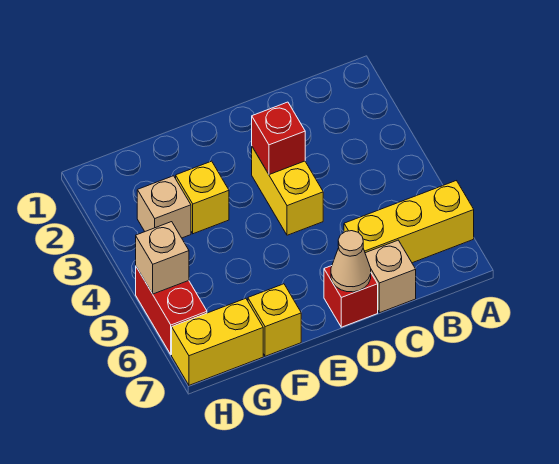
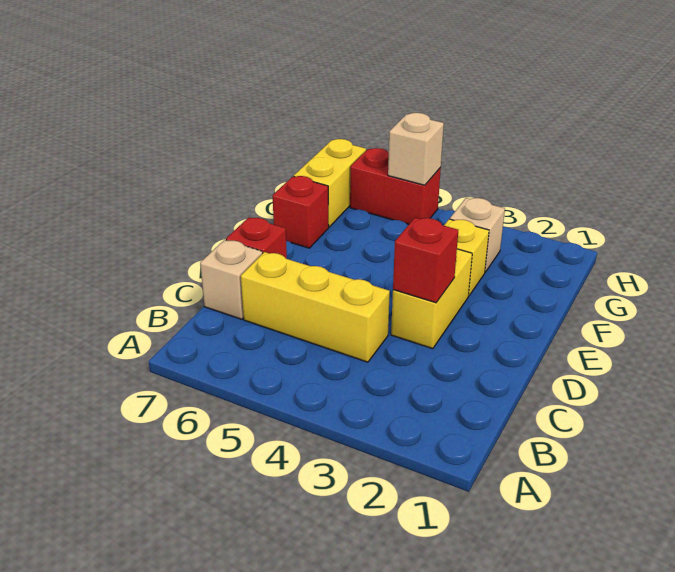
yellow brick A6:C6 level 1 -> yellow brick C4:C6 level 1
yellow brick D3:D4 level 1 -> yellow brick D3:E3 level 1
tan cone D7 level 2 -> none
yellow brick F7 level 1 -> red brick F7 level 1

